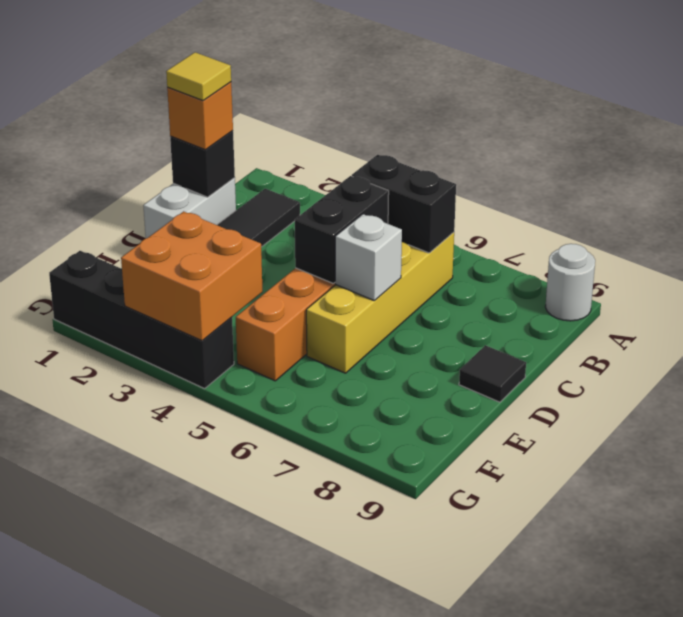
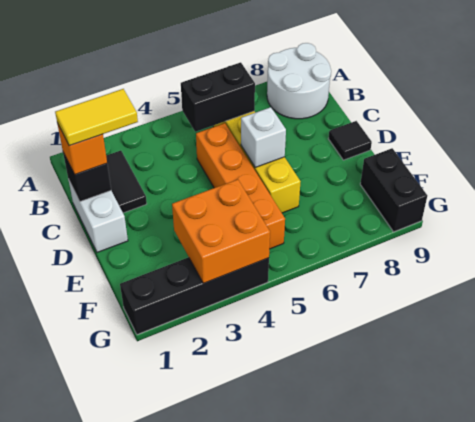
white round brick A9 level 1 -> white round brick A8:B9 level 1
yellow tile C1 level 4 -> yellow tile C1:C2 level 4
black brick C5:D5 level 2 -> black brick F9:G9 level 1

